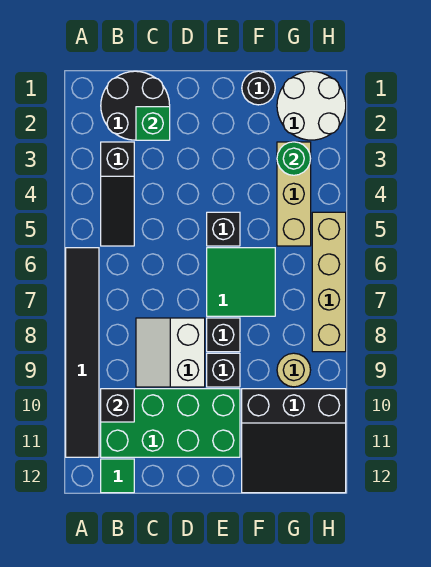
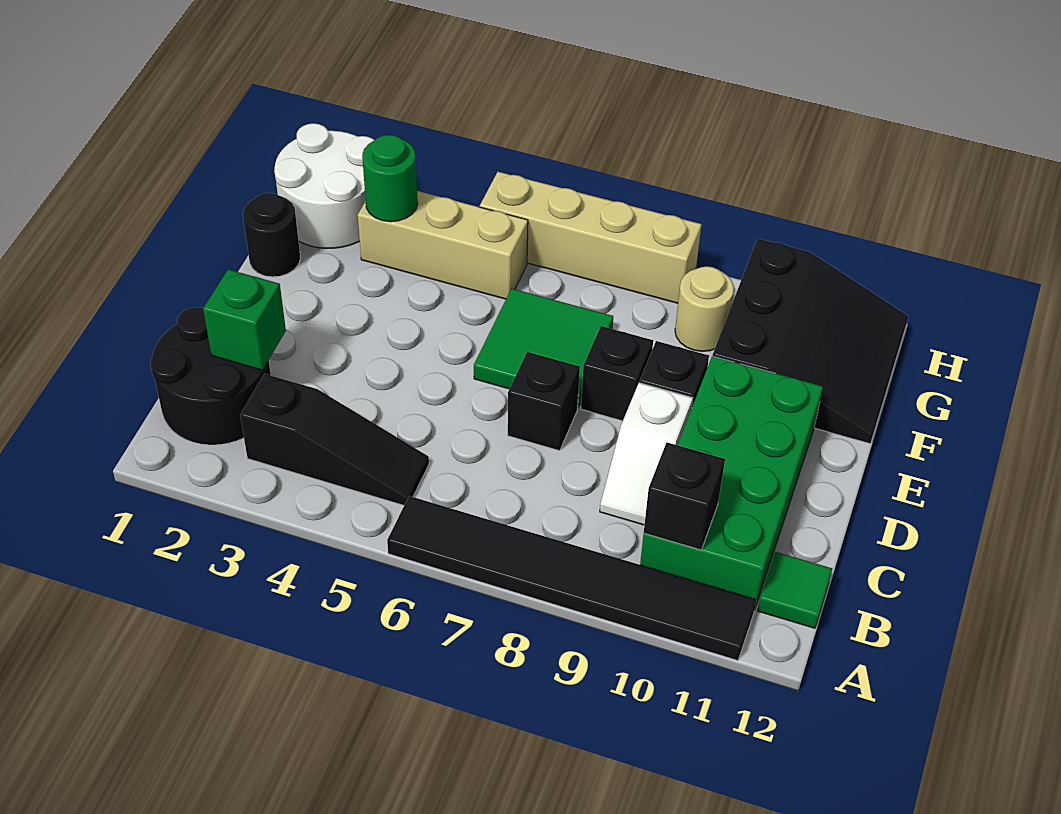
white slope C8:D9 level 1 top D -> white slope C9:D9 level 1 top D
black brick E5 level 1 -> black brick D7 level 1

